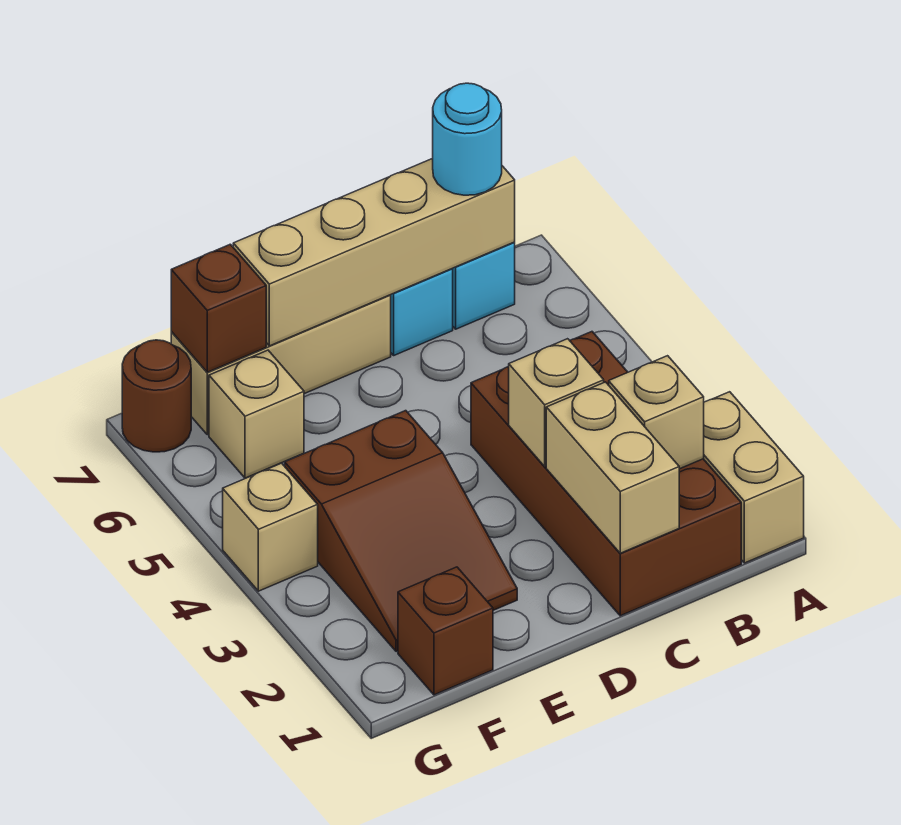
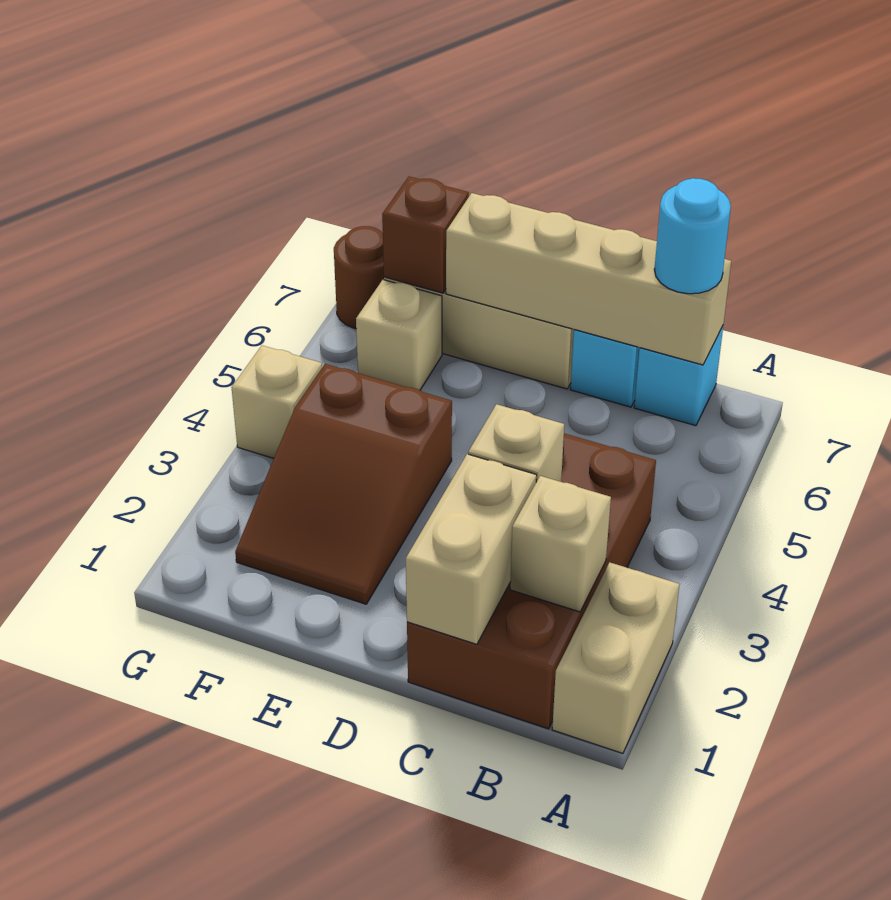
brown brick F1 level 1 -> none

